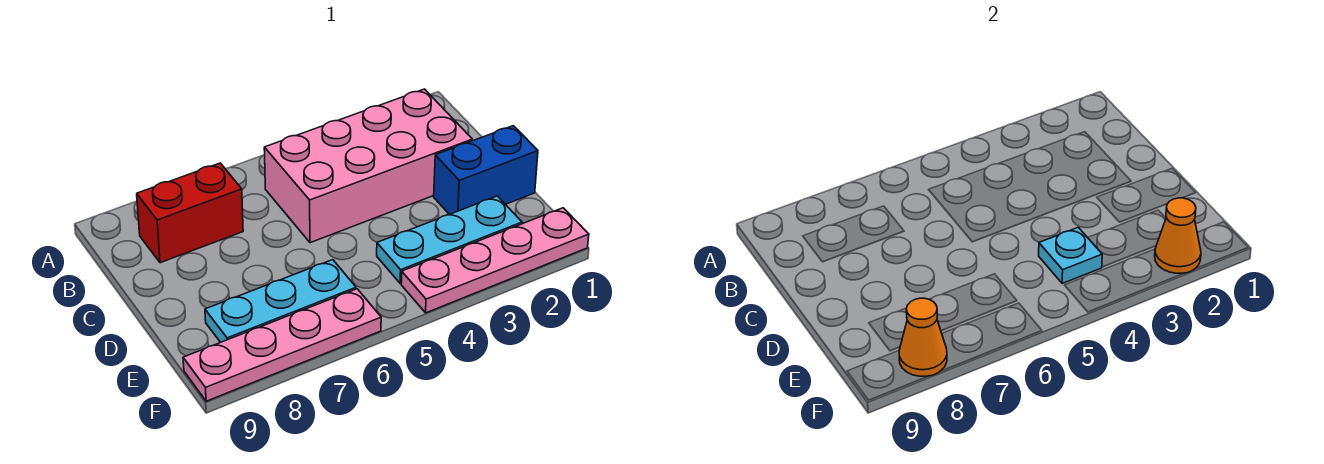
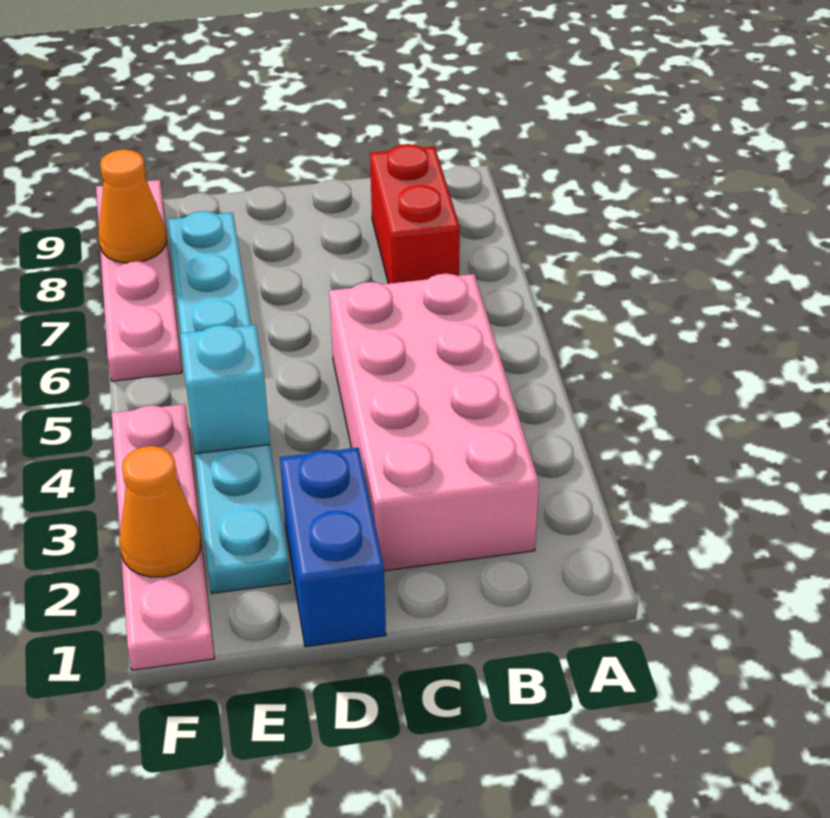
cyan plate E4 level 2 -> cyan brick E4 level 2

